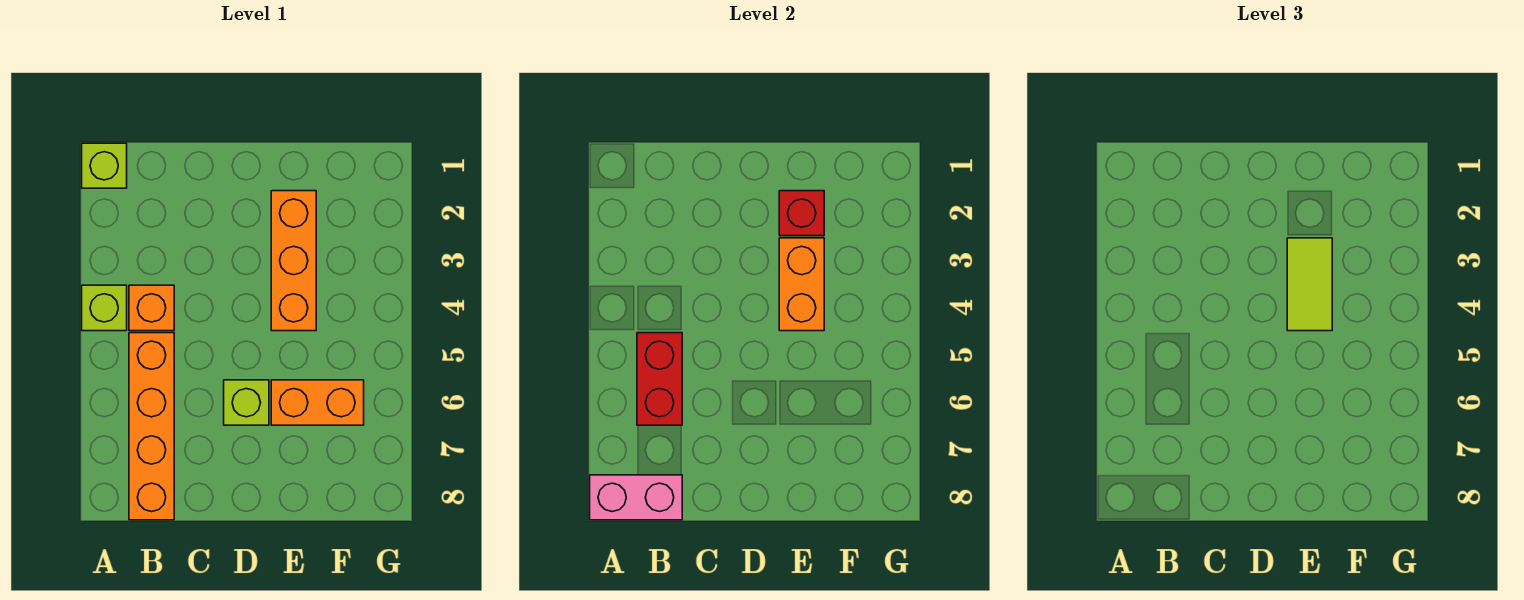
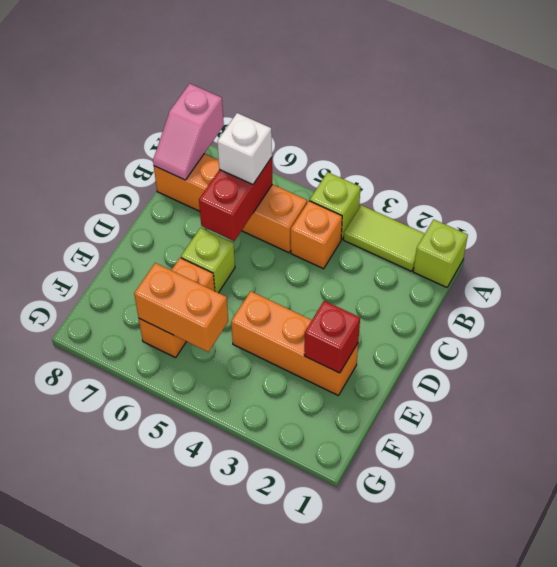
pink brick A8:B8 level 2 -> pink slope A8:B8 level 2 top A
red brick B5:B6 level 2 -> red brick B6:C6 level 2
none -> white brick B6 level 3
orange brick E3:E4 level 2 -> orange brick F5:F6 level 2
lime tile E3:E4 level 3 -> lime tile A2:A3 level 1

